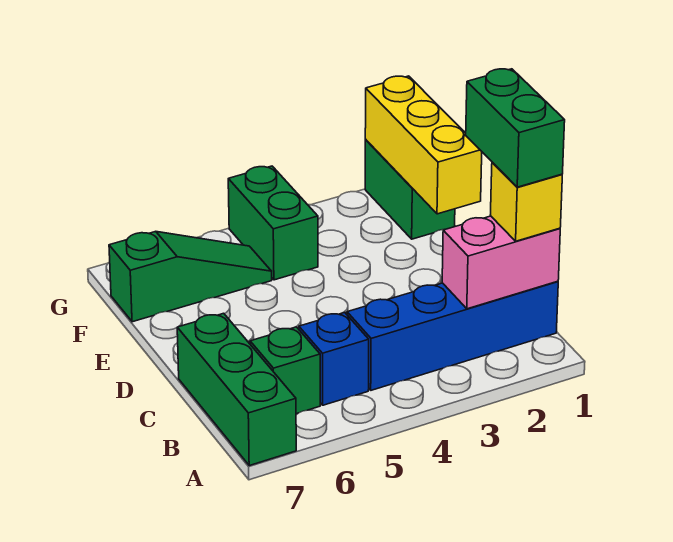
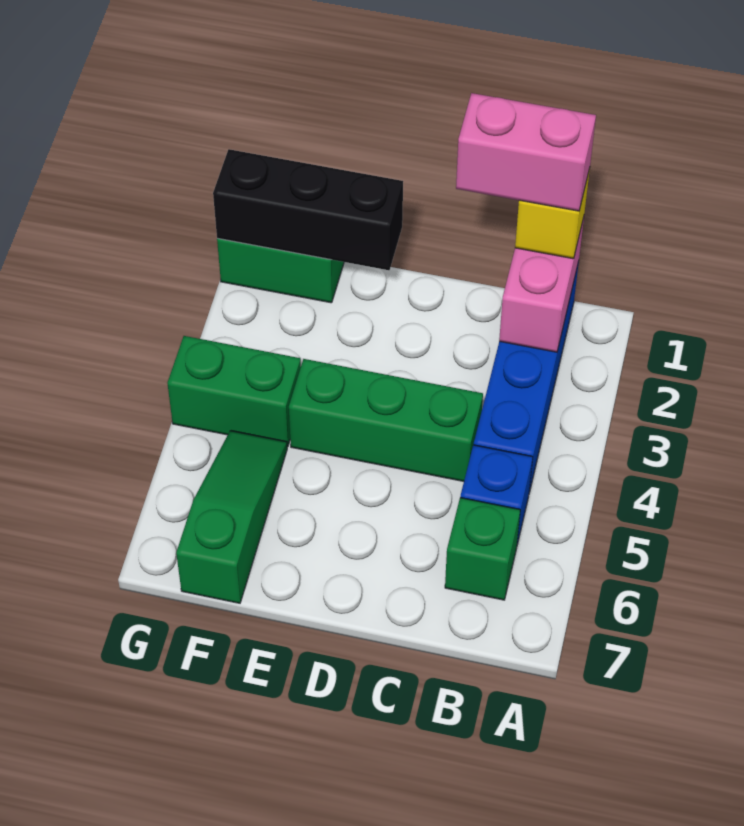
green brick A7:C7 level 1 -> green brick C4:E4 level 1
green brick B1:C1 level 4 -> pink brick B1:C1 level 4
yellow brick E1:G1 level 2 -> black brick E1:G1 level 2

